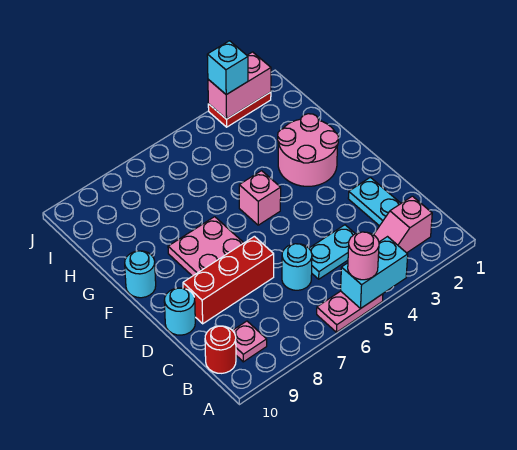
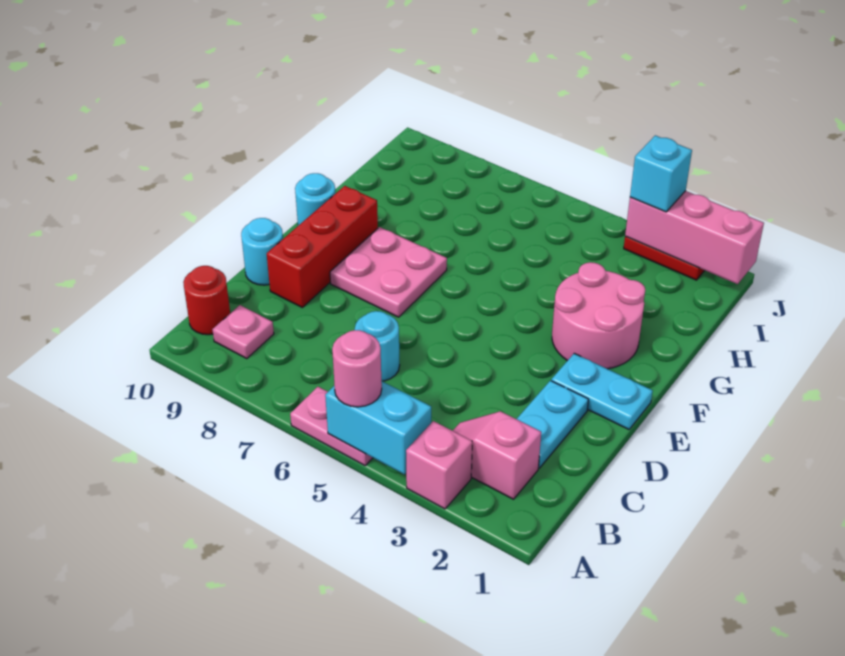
cyan plate C4:C5 level 1 -> cyan plate E1:E2 level 1
red brick D7:D9 level 1 -> red brick D9:F9 level 1
pink brick F5 level 1 -> pink brick A3 level 1
pink brick J2:J3 level 2 -> pink brick J1:J3 level 2

